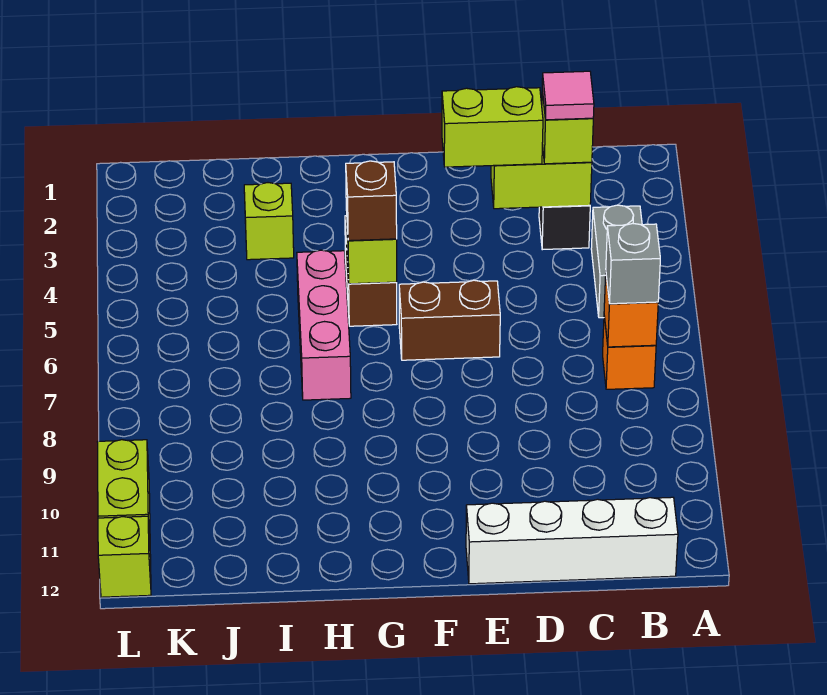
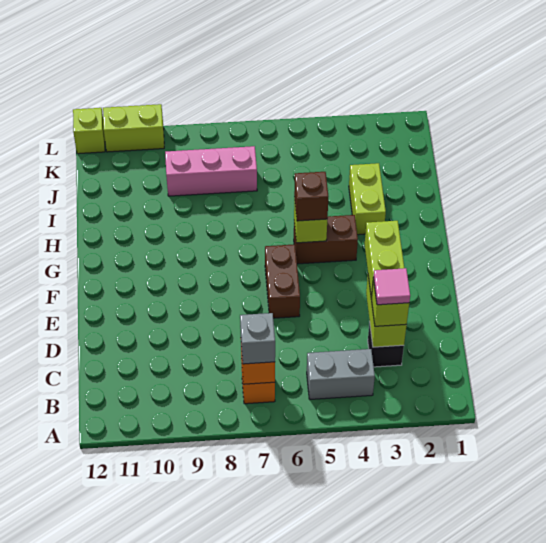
white brick B12:E12 level 1 -> none
pink brick H5:H7 level 1 -> pink brick J7:J9 level 1
lime brick I3 level 1 -> lime brick H3:I3 level 1

